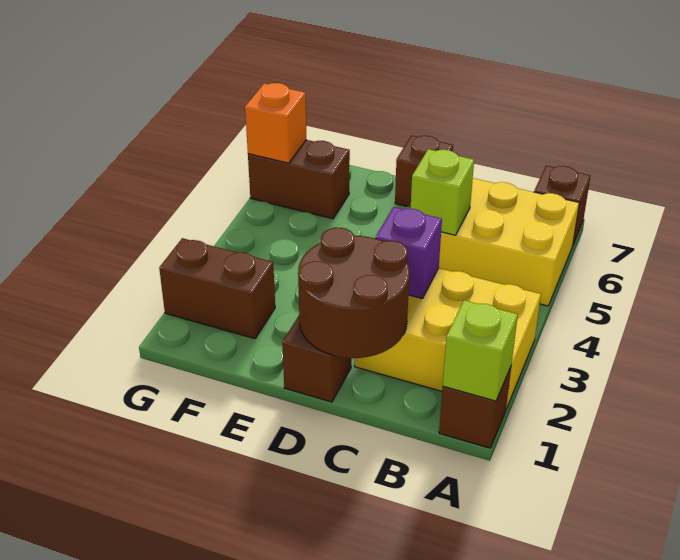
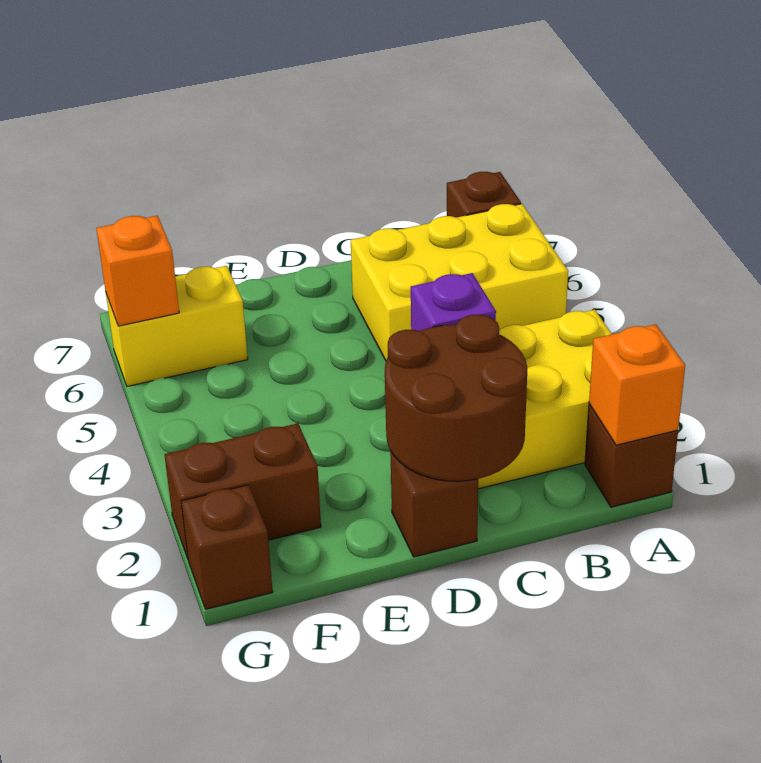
lime brick A1 level 2 -> orange brick A1 level 2
lime brick C5 level 2 -> none
brown brick D7 level 1 -> brown brick G1 level 1
brown brick F6:G6 level 1 -> yellow brick F6:G6 level 1

